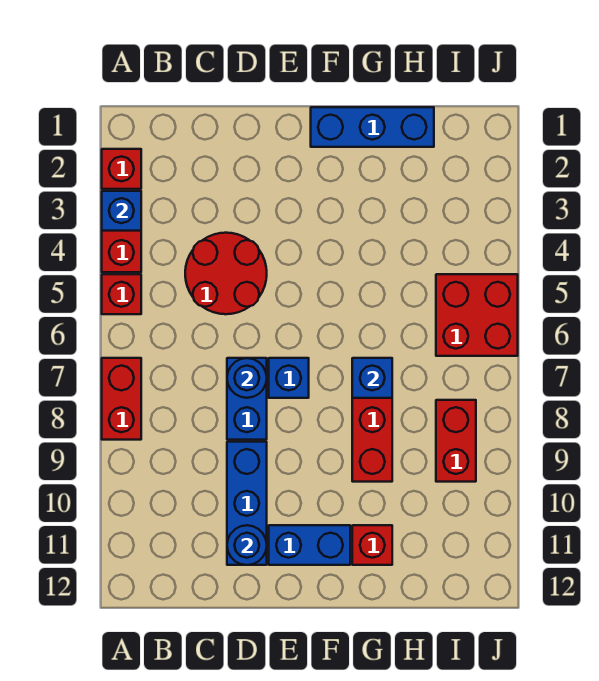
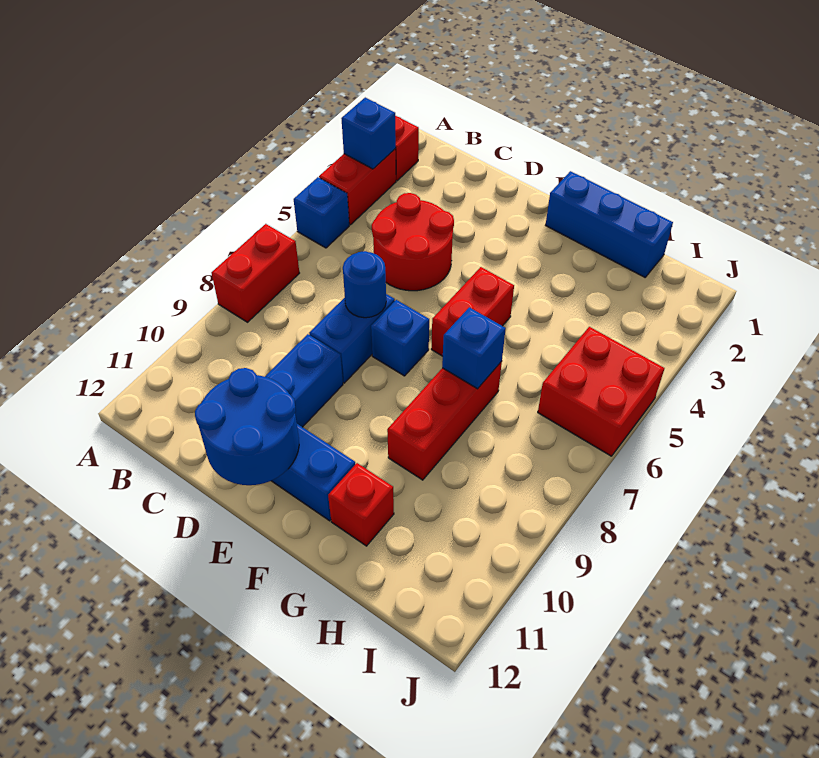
red brick A5 level 1 -> blue brick A5 level 1
blue round brick D11 level 2 -> blue round brick D11:E12 level 2
red brick I8:I9 level 1 -> red brick F5:F6 level 1

